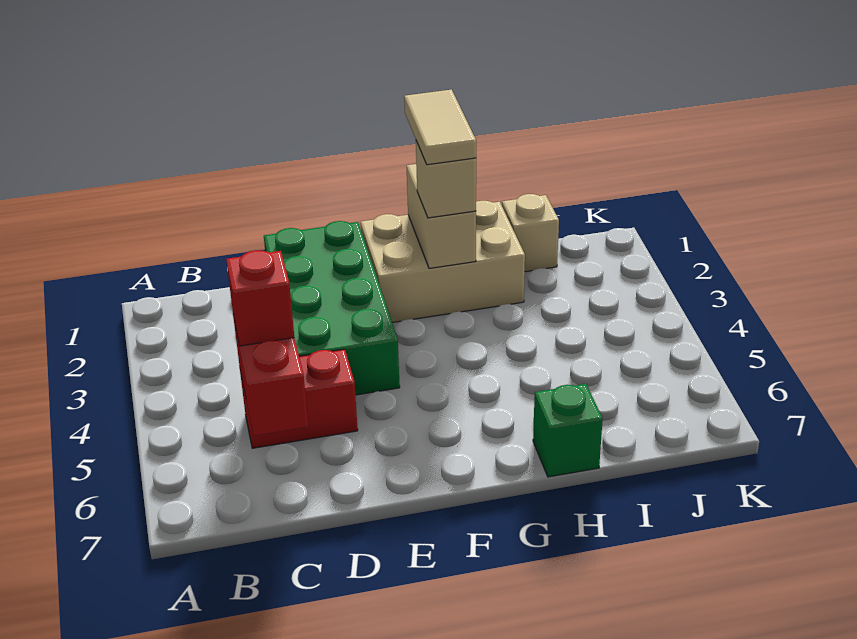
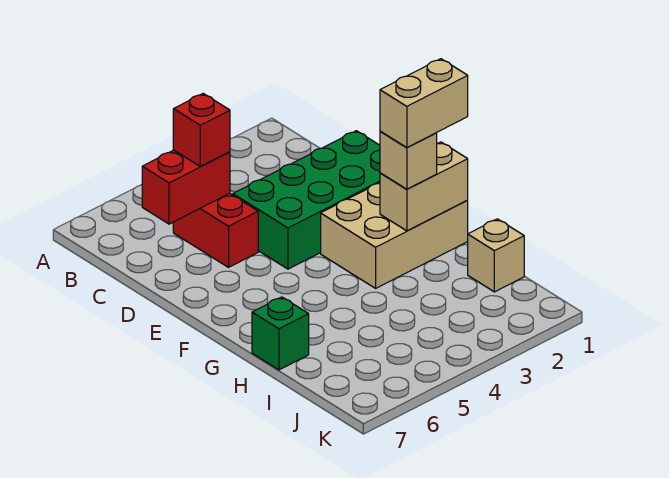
tan brick F1:H2 level 1 -> tan brick F1:G3 level 1
tan tile G1:G2 level 4 -> tan brick G1:G2 level 4

